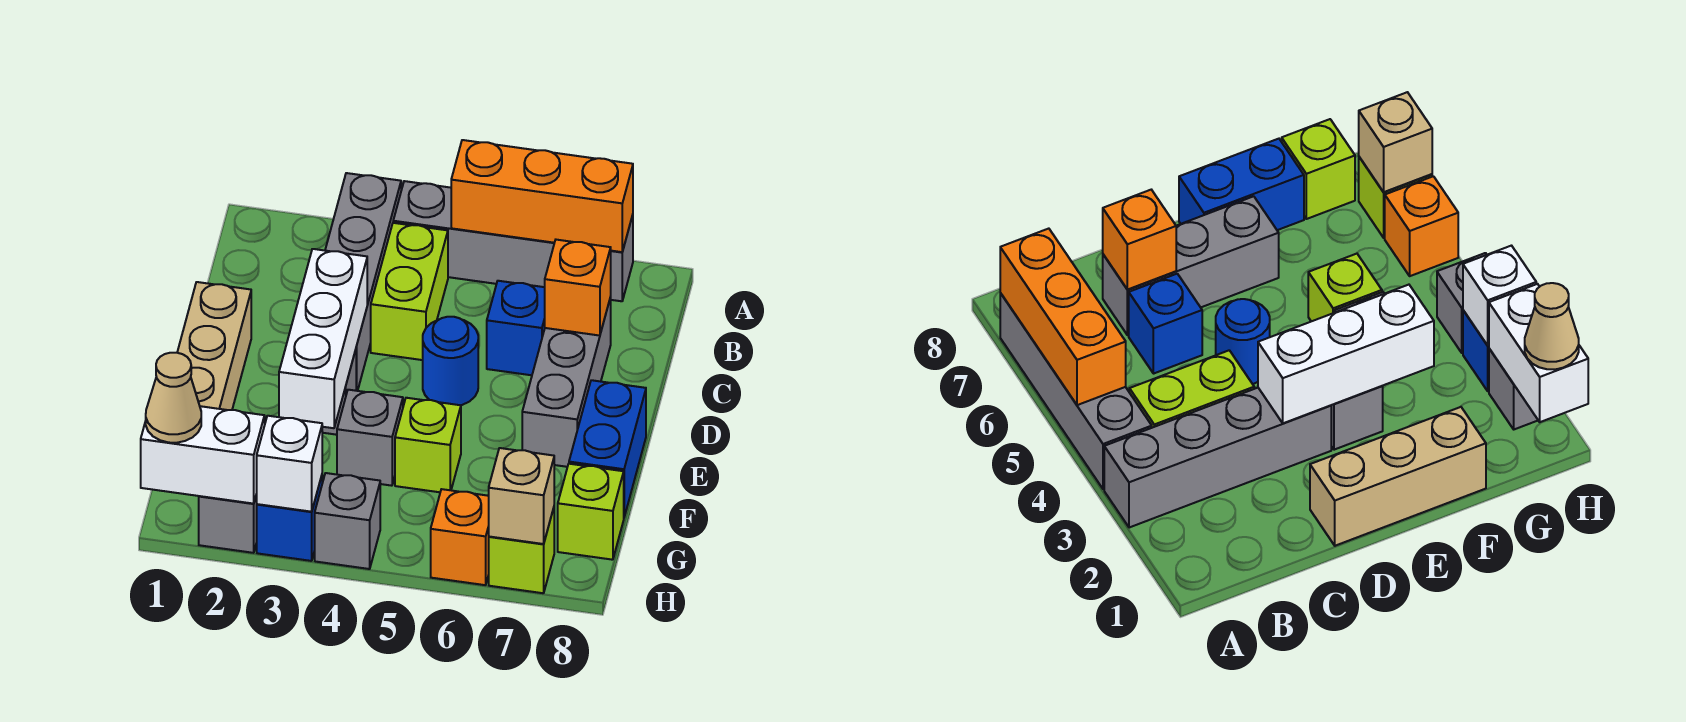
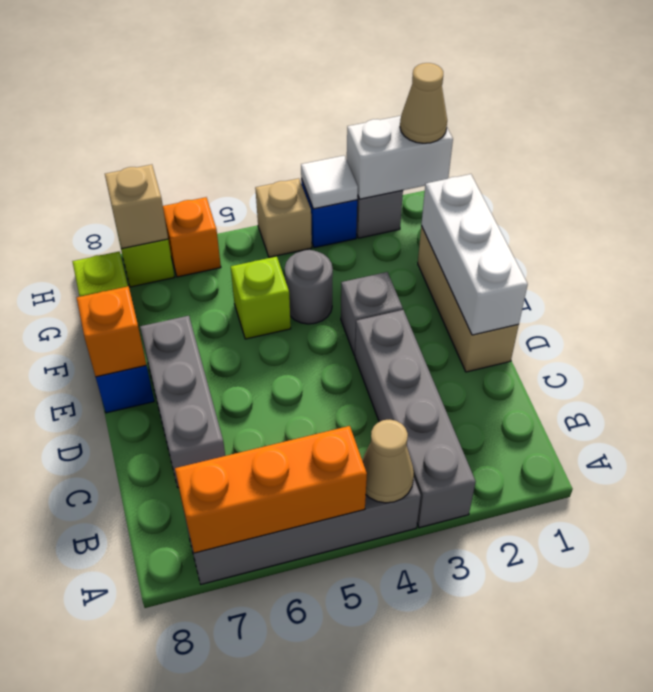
none -> tan cone A4 level 2
lime brick B4:C4 level 1 -> none
blue brick C6 level 1 -> none
orange brick C7 level 2 -> orange brick E8 level 2
white brick D3:F3 level 2 -> white brick D1:F1 level 2
blue round brick D5 level 1 -> none
grey brick F4 level 1 -> grey round brick F4 level 1
white brick H3 level 2 -> white tile H3 level 2
grey brick H4 level 1 -> tan brick H4 level 1

